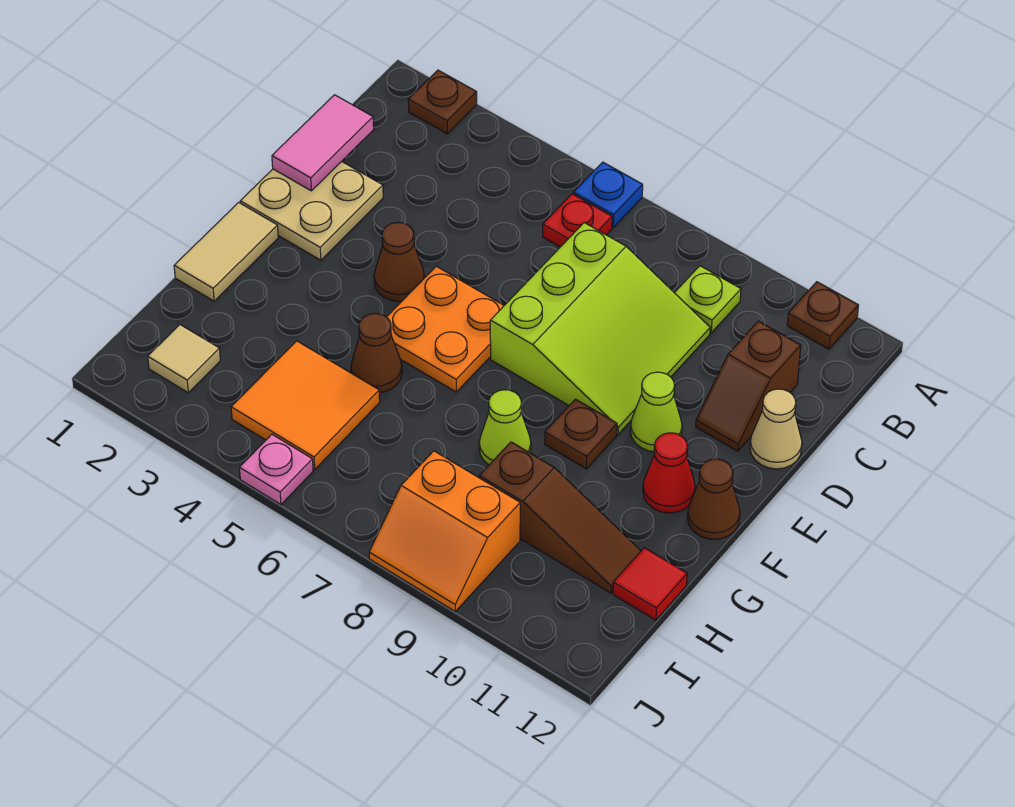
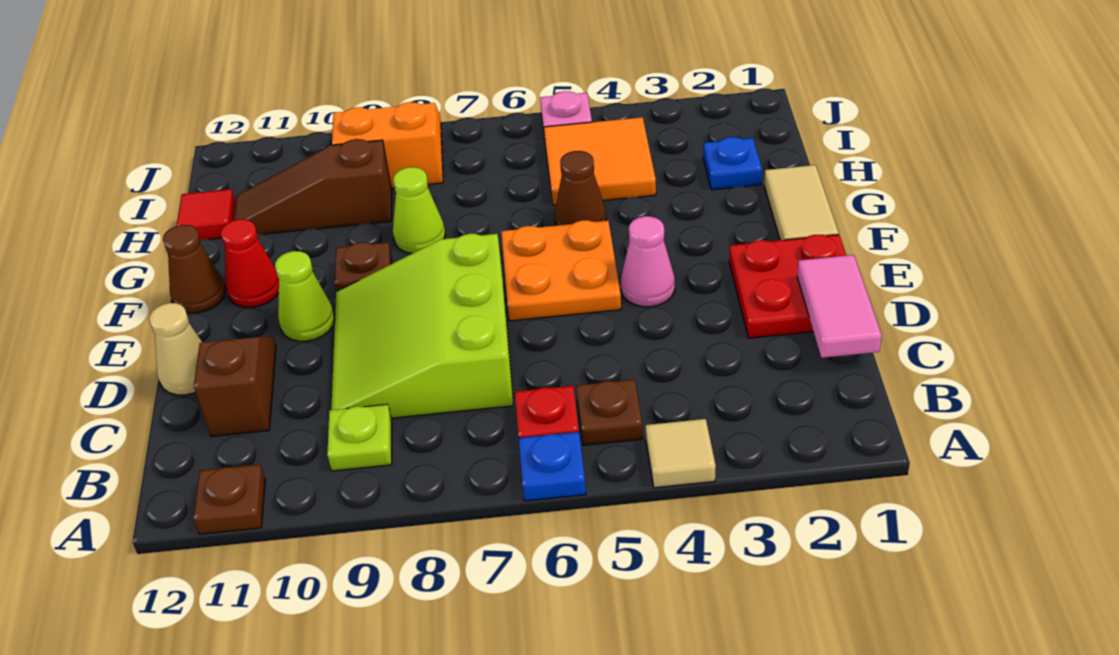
brown plate A2 level 1 -> brown plate B5 level 1
tan plate D1:E2 level 1 -> red plate D1:E2 level 1
brown cone E4 level 1 -> pink cone E4 level 1
none -> blue plate H2 level 1
tan tile I2 level 1 -> tan tile A4 level 1

